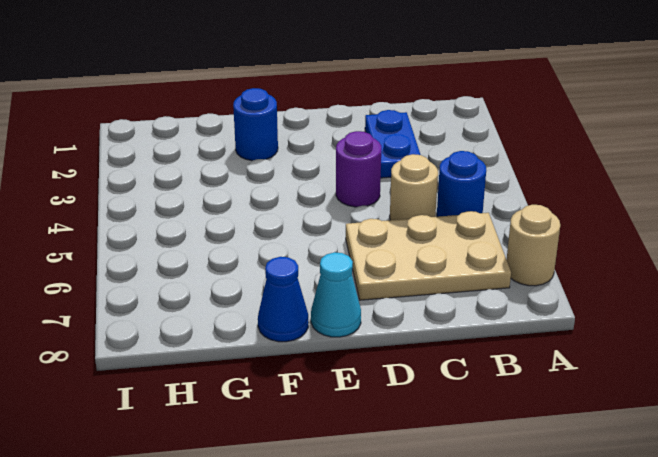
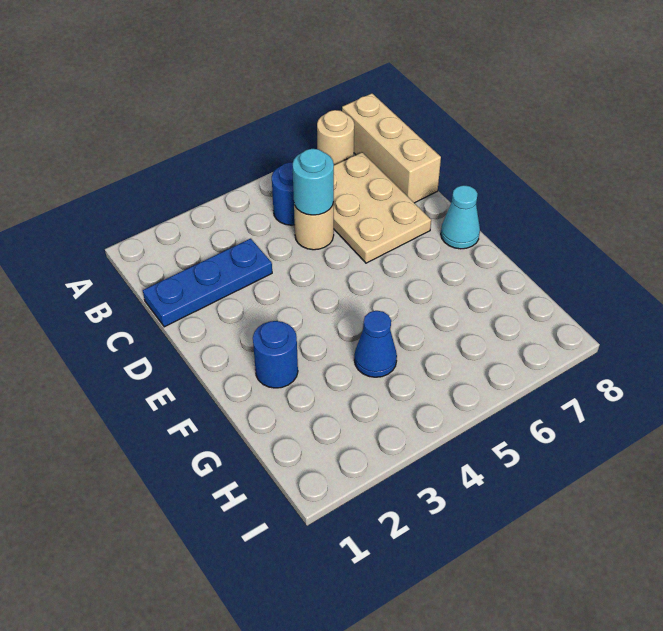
none -> tan brick A8:C8 level 1
blue plate C2:C3 level 1 -> blue plate C1:C3 level 1
none -> cyan round brick C5 level 2
purple round brick D4 level 1 -> none
blue cone F8 level 1 -> blue cone G4 level 1

